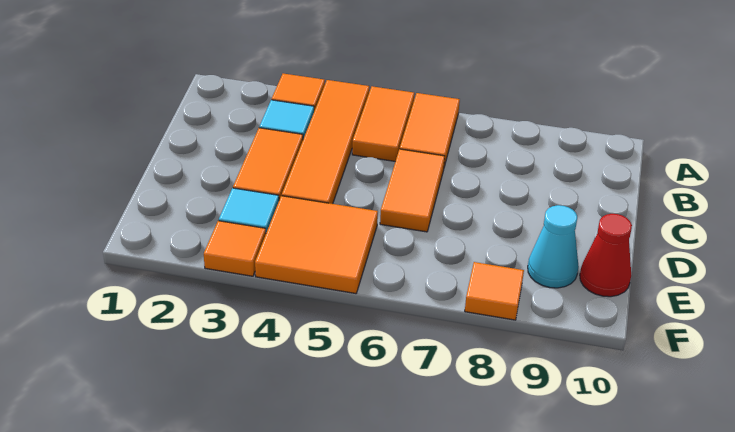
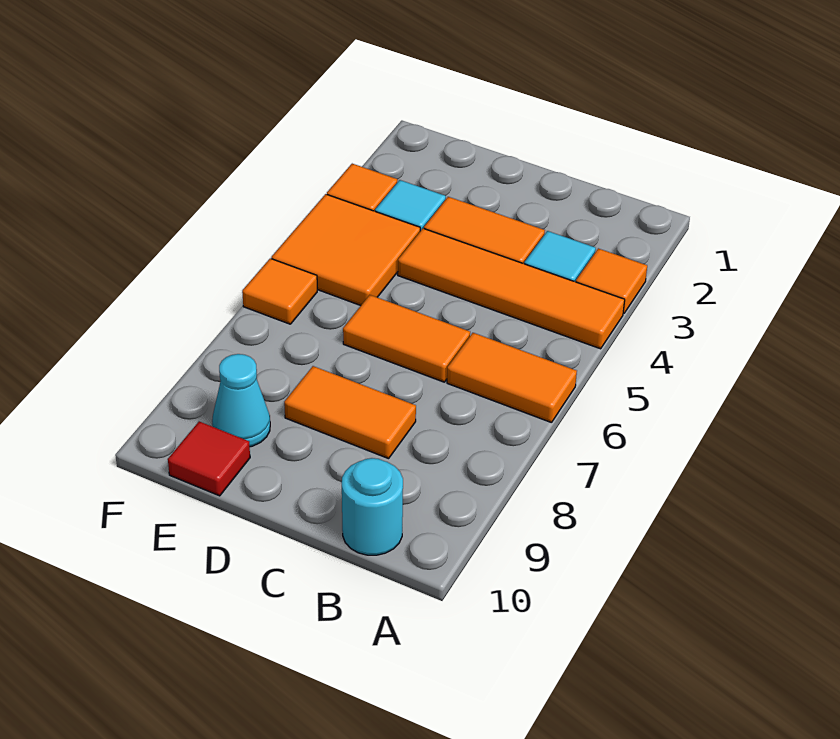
orange tile A5:B5 level 1 -> orange tile C8:D8 level 1
none -> cyan round brick B10 level 1
red cone E10 level 1 -> red tile E10 level 1
orange tile F8 level 1 -> orange tile F6 level 1

